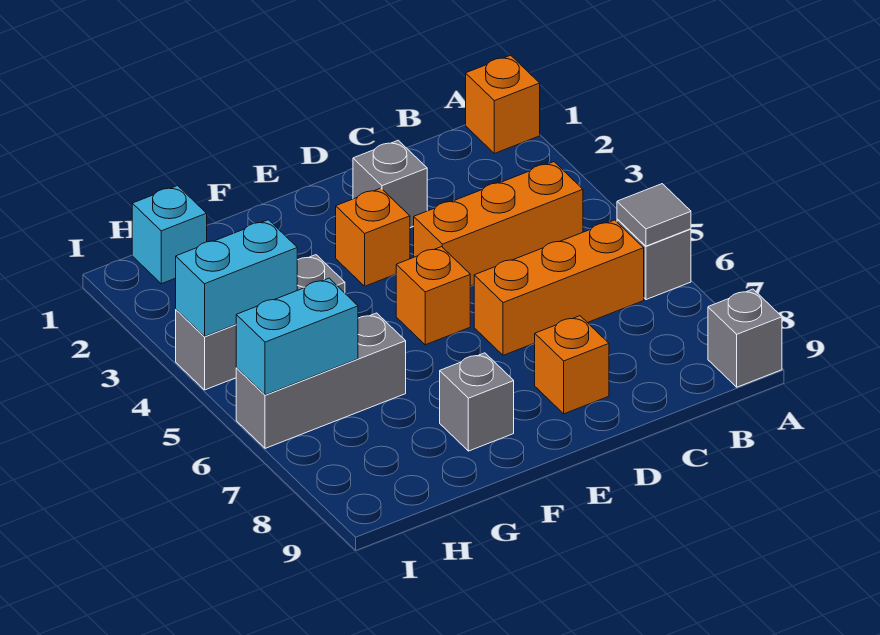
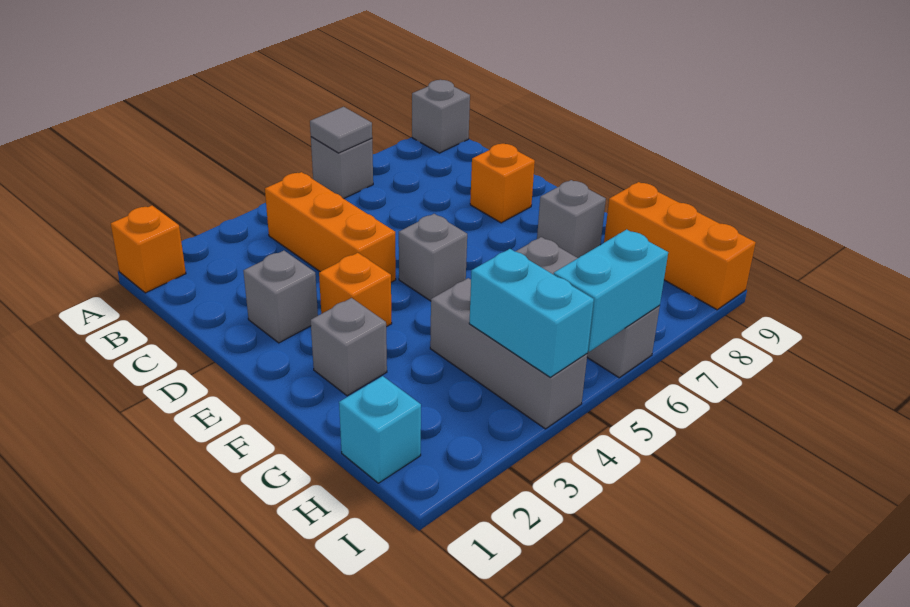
orange brick B6:D6 level 1 -> orange brick G9:I9 level 1
orange brick E5 level 1 -> grey brick E5 level 1
none -> grey brick F2 level 1
cyan brick H6:I6 level 2 -> cyan brick I5:I6 level 2

